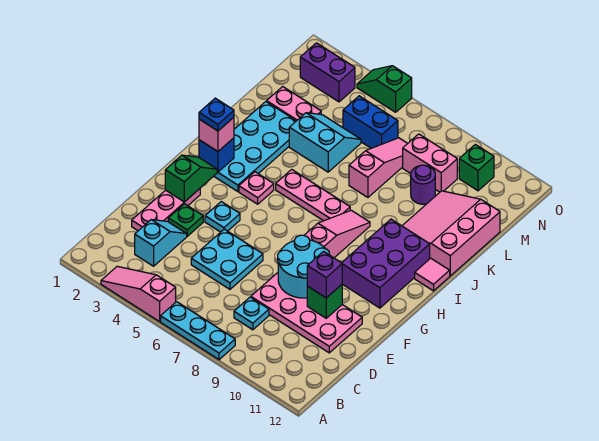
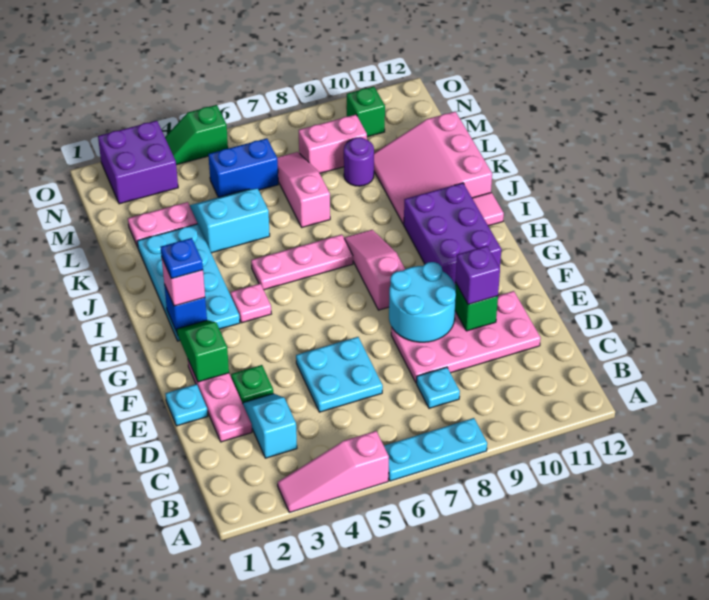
cyan plate F4 level 1 -> cyan plate E1 level 1
purple brick N2:N3 level 1 -> purple brick N2:O3 level 1

